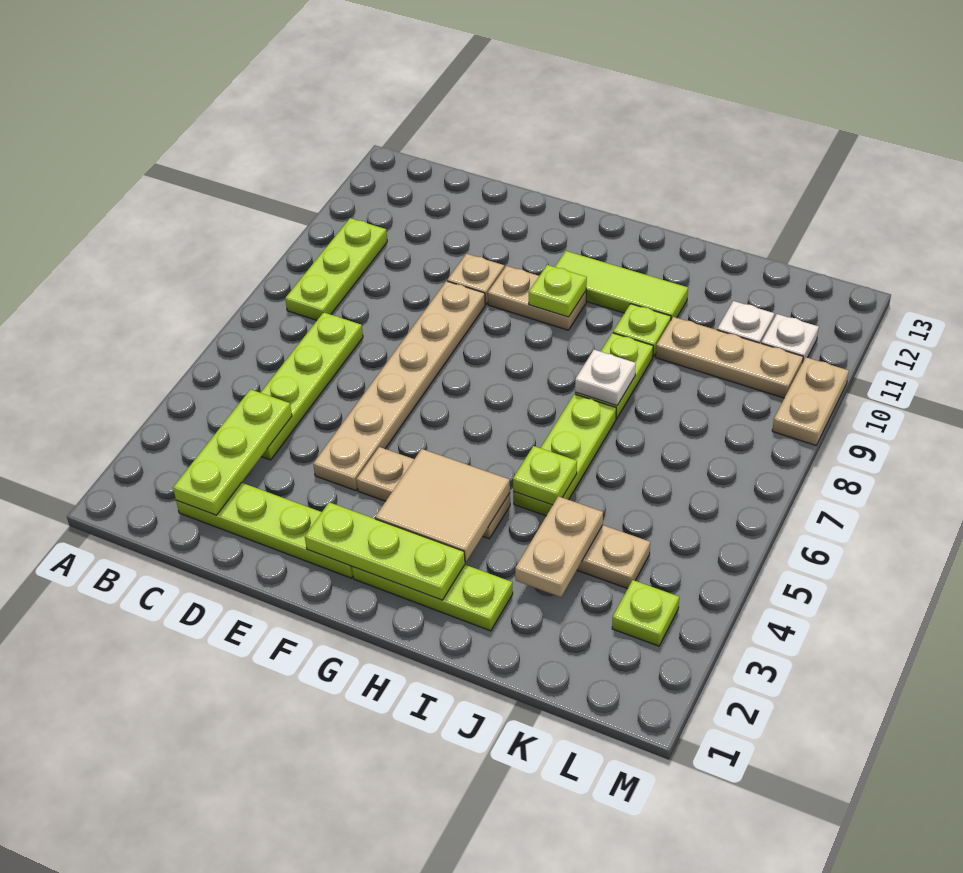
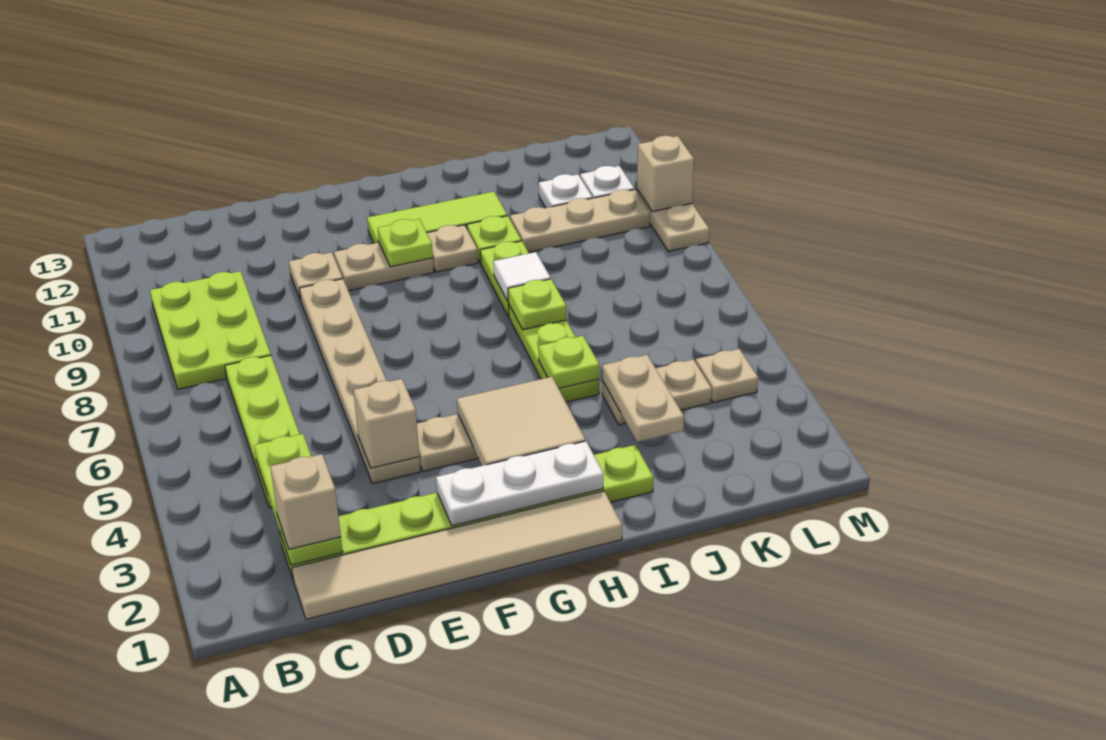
lime plate B8:B10 level 1 -> lime plate B8:C10 level 1
none -> tan tile C1:H1 level 1
none -> tan brick C2 level 3
none -> tan brick E4 level 2
lime plate F2:H2 level 2 -> white plate F2:H2 level 2
none -> tan plate H10 level 1
white plate I8 level 2 -> white tile I8 level 2
lime plate L3 level 1 -> lime plate I7 level 2
none -> tan plate L4 level 1
none -> tan brick M10 level 2

